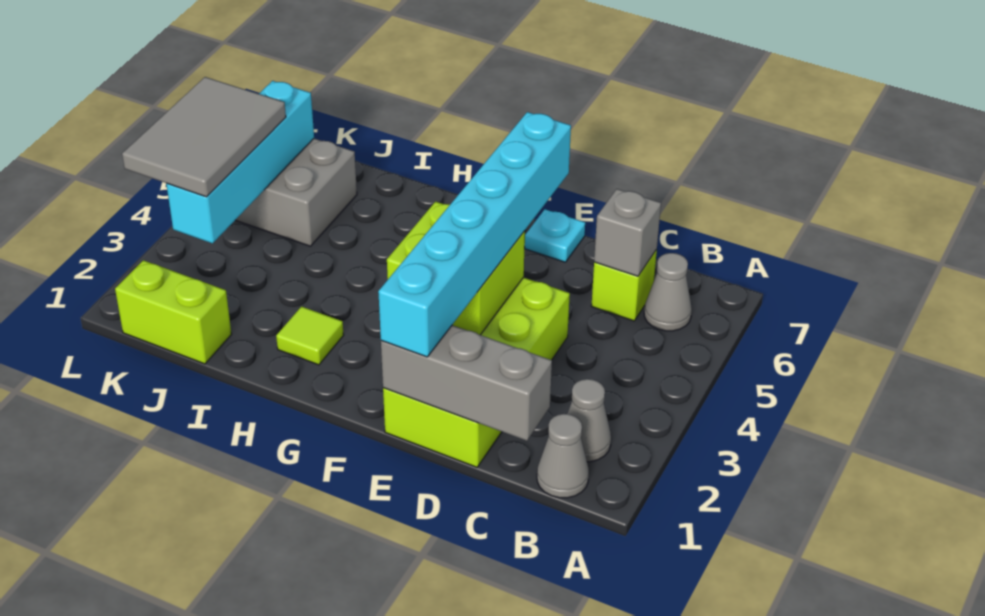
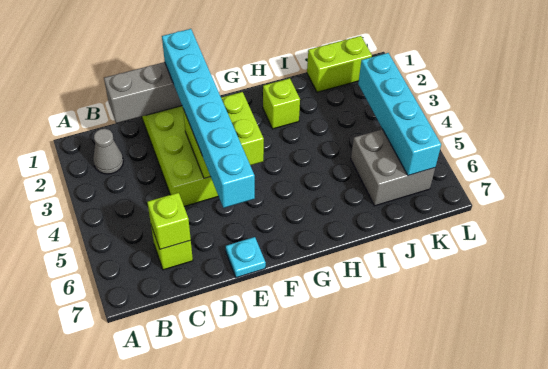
grey cone B1 level 1 -> none
grey cone B6 level 1 -> none
grey brick C6 level 2 -> lime brick C6 level 2
lime tile H2 level 1 -> lime brick H2 level 1
grey tile K3:L5 level 3 -> none

